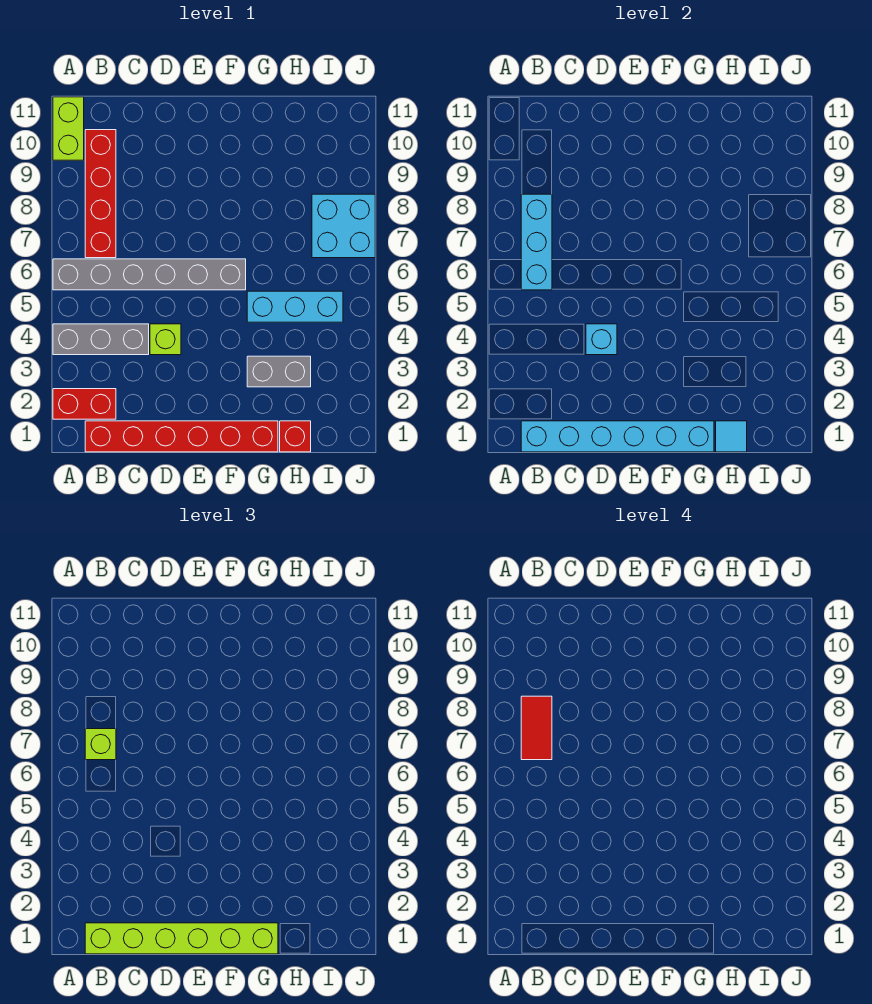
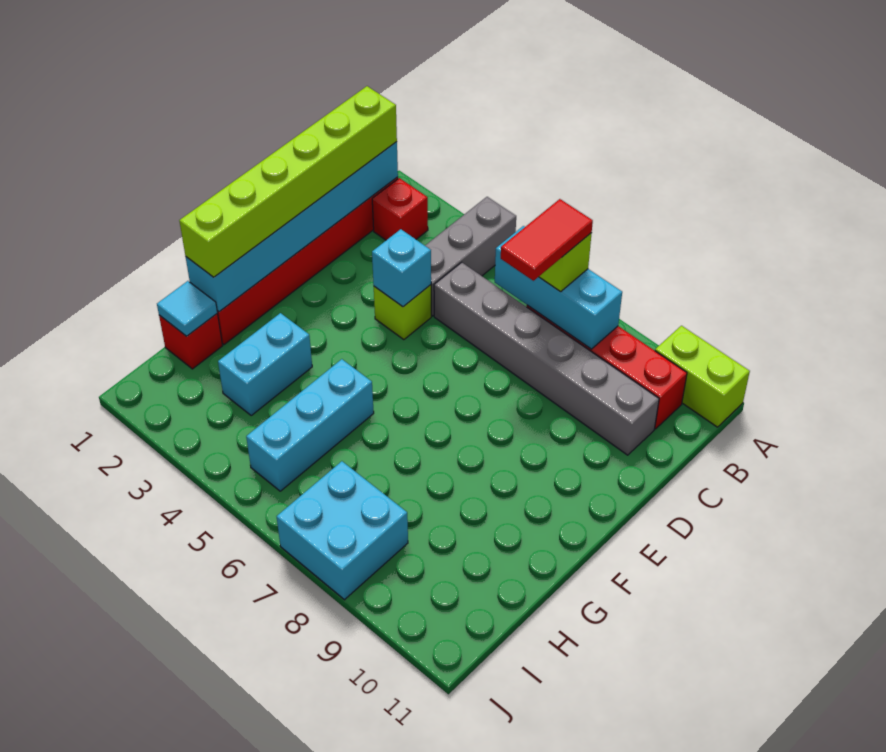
red brick A2:B2 level 1 -> red brick B2 level 1
grey brick A6:F6 level 1 -> grey brick C5:C10 level 1
red tile B7:B8 level 4 -> red tile B7:C7 level 4
grey brick G3:H3 level 1 -> cyan brick G3:H3 level 1

